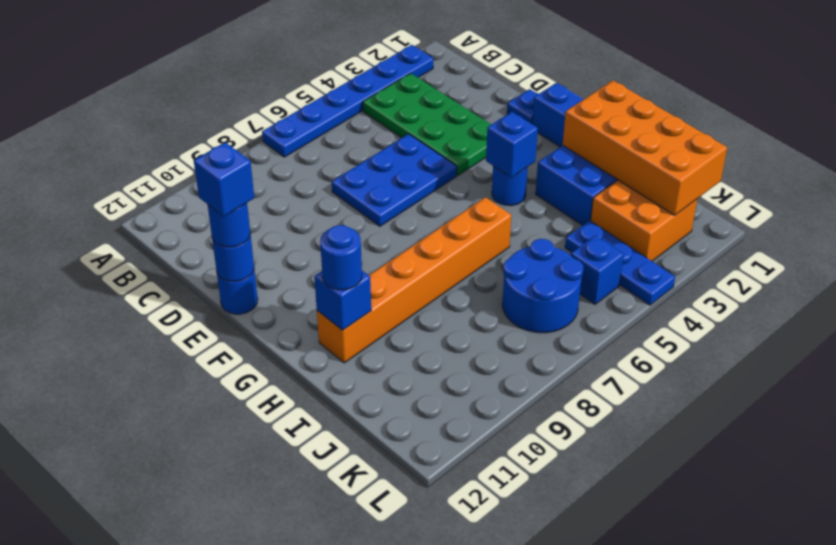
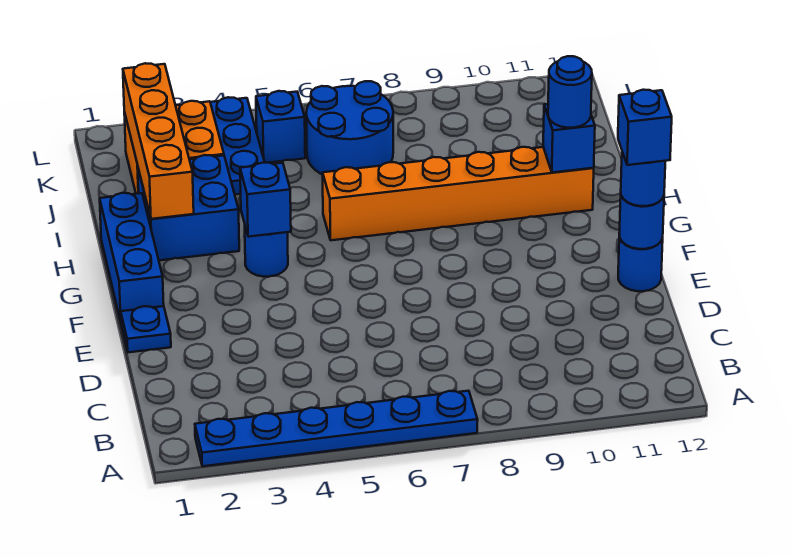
green plate B3:E4 level 1 -> none
blue plate D5:E7 level 1 -> none
orange brick H1:K2 level 2 -> orange brick H2:K2 level 2

